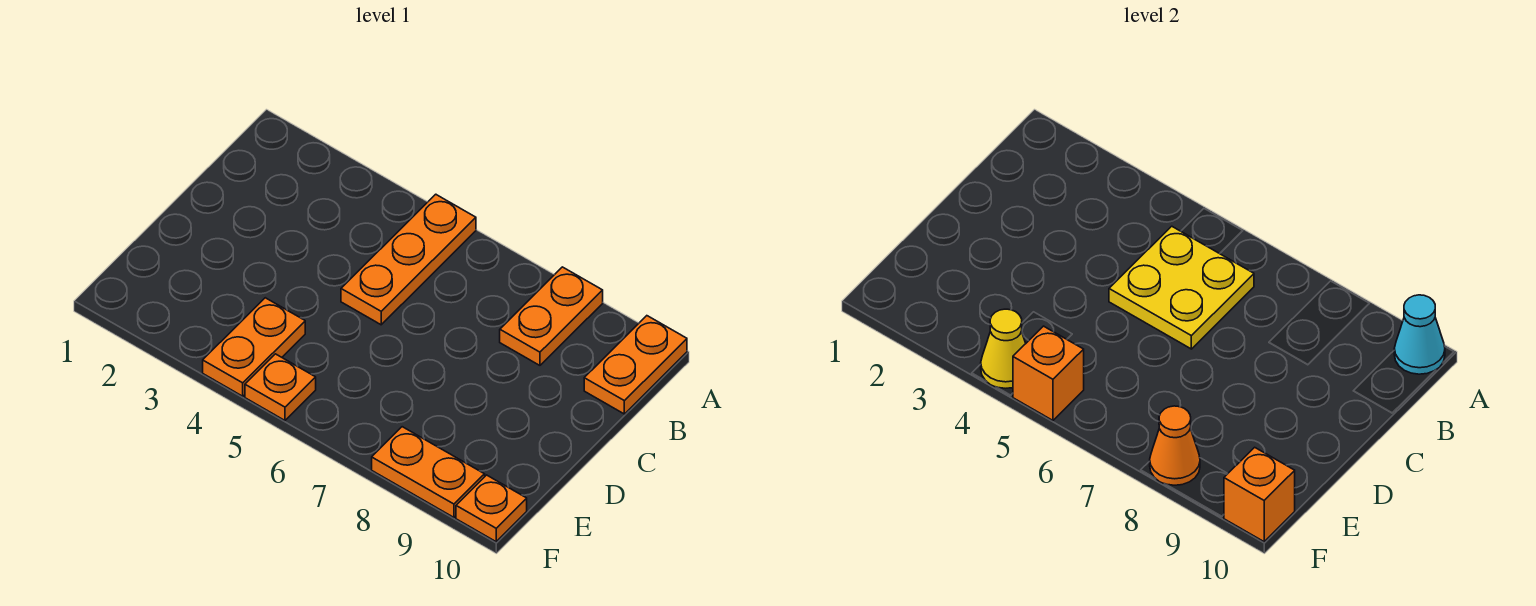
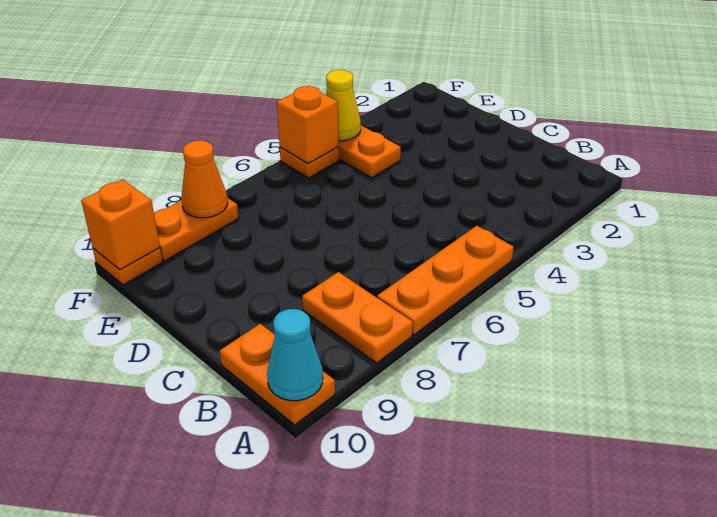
orange plate A5:C5 level 1 -> orange plate A5:A7 level 1
yellow plate B5:C6 level 2 -> none

